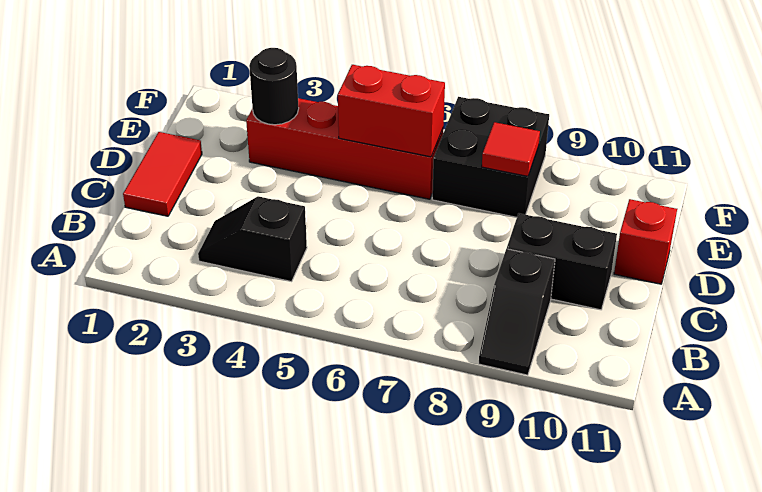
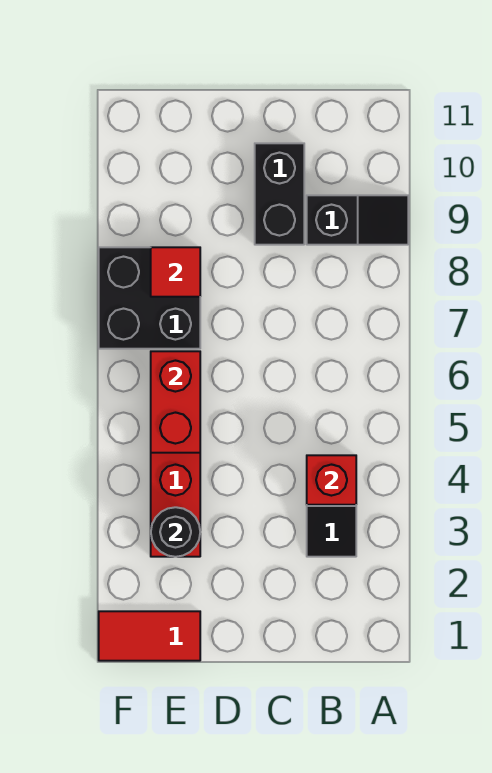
red tile C1:D1 level 1 -> red tile E1:F1 level 1
red brick D11 level 1 -> red brick B4 level 2

